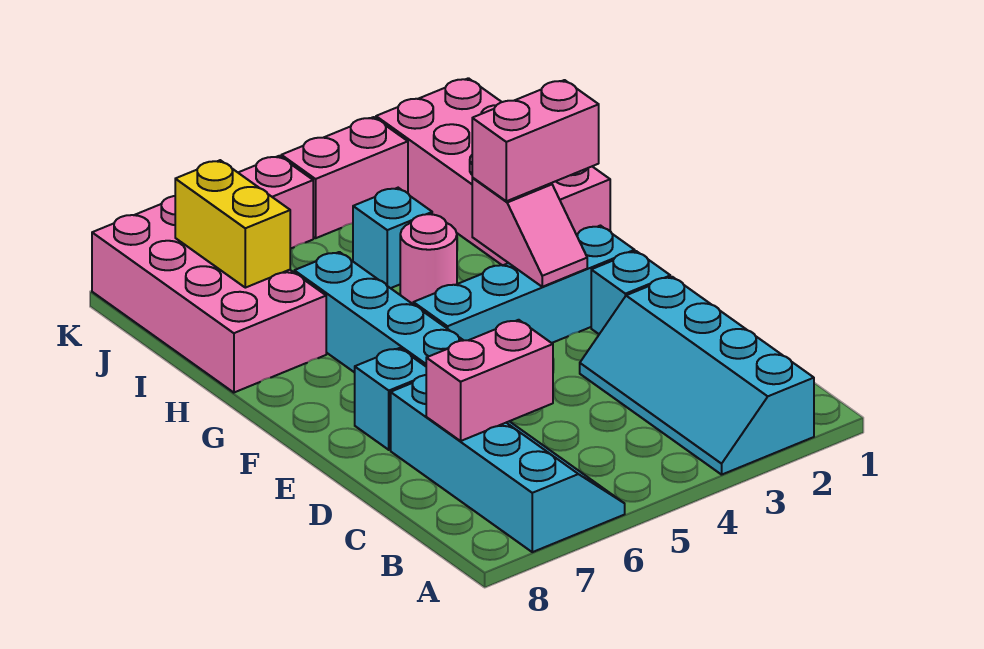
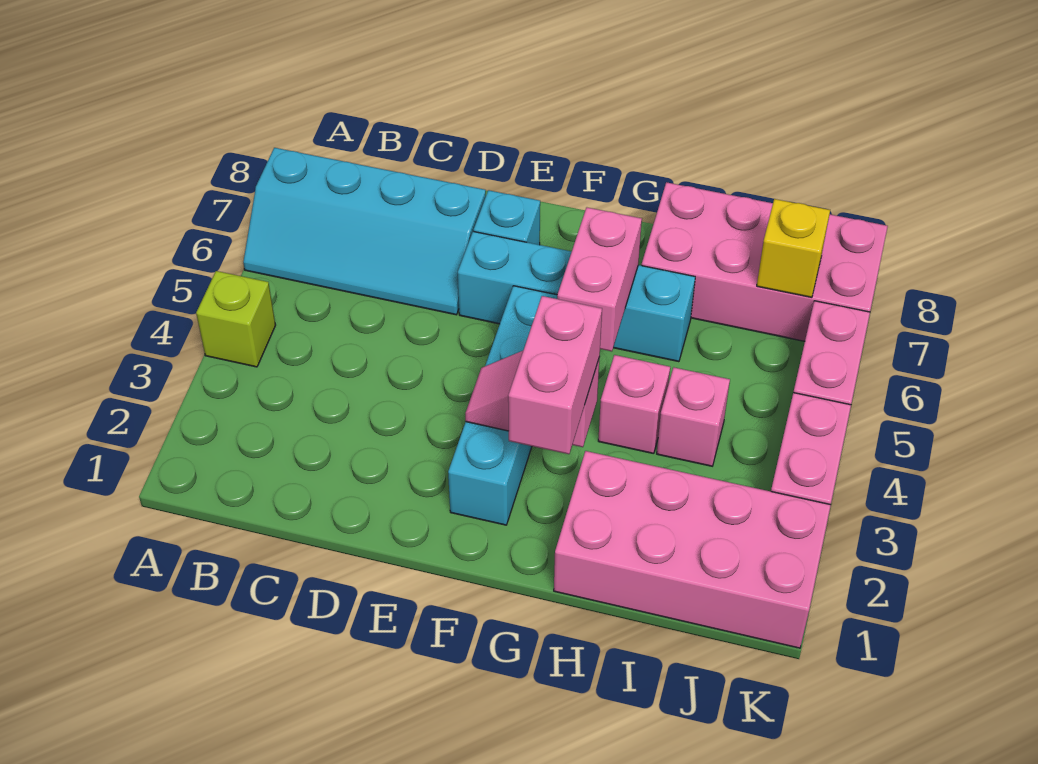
cyan slope A2:D3 level 1 top 2 -> none
none -> lime brick A4 level 1
pink brick C6:C7 level 2 -> pink brick G5:G6 level 2
cyan brick E2 level 1 -> none
pink round brick H4 level 1 -> pink brick H4 level 1
cyan brick I4 level 1 -> pink brick I4 level 1
yellow brick I7:J7 level 2 -> yellow brick J7 level 2

